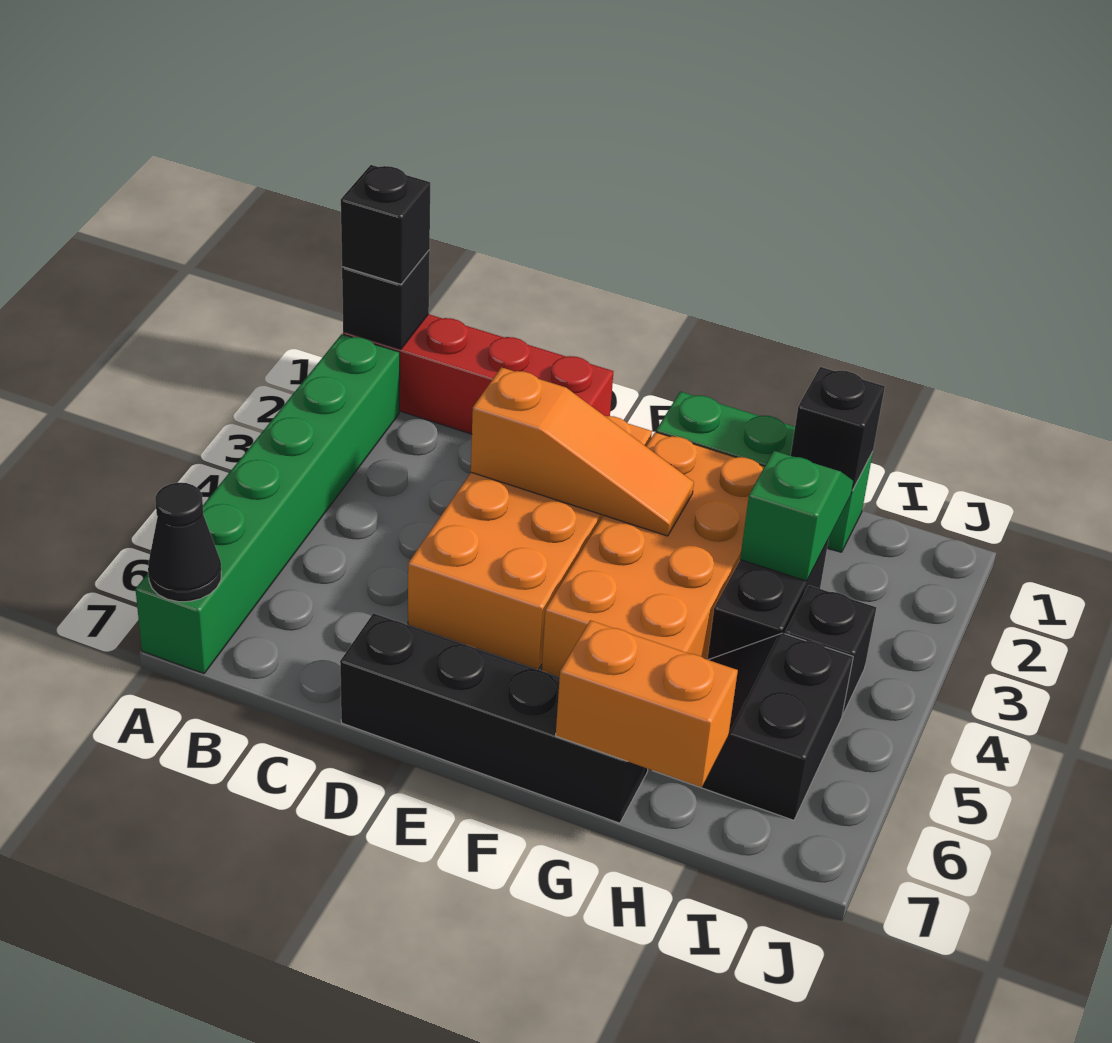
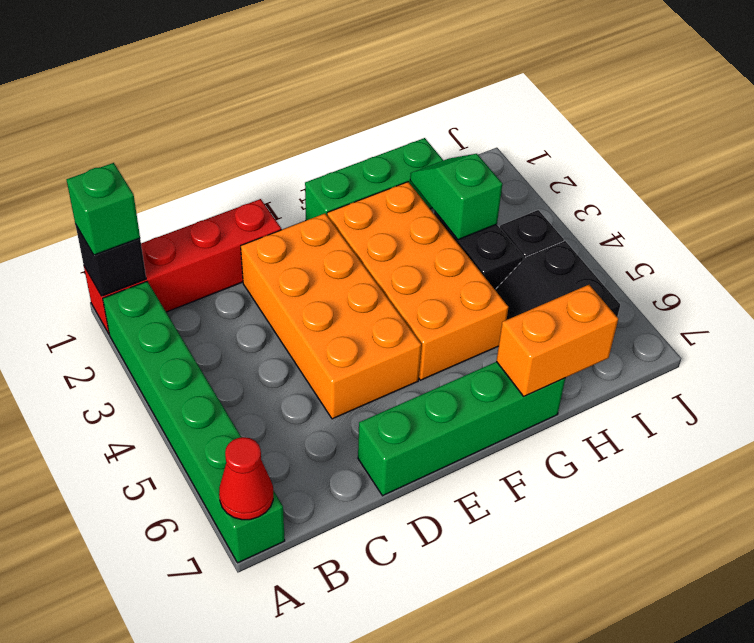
black brick A1 level 3 -> green brick A1 level 3
black cone A7 level 2 -> red cone A7 level 2
orange slope D3:F3 level 2 top D -> none
black brick D7:G7 level 1 -> green brick D7:G7 level 1
black brick H1 level 2 -> none

